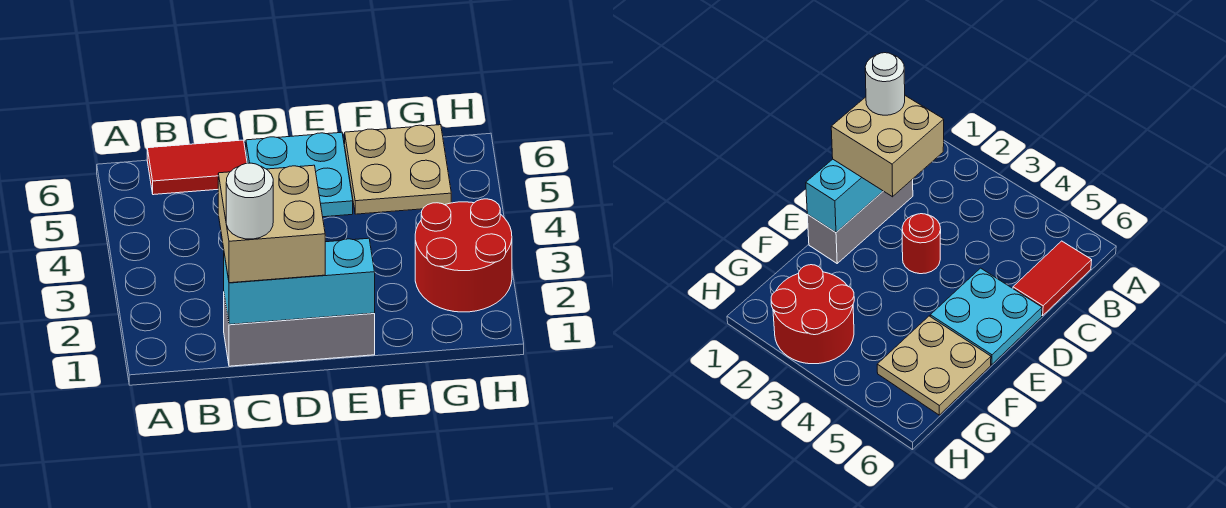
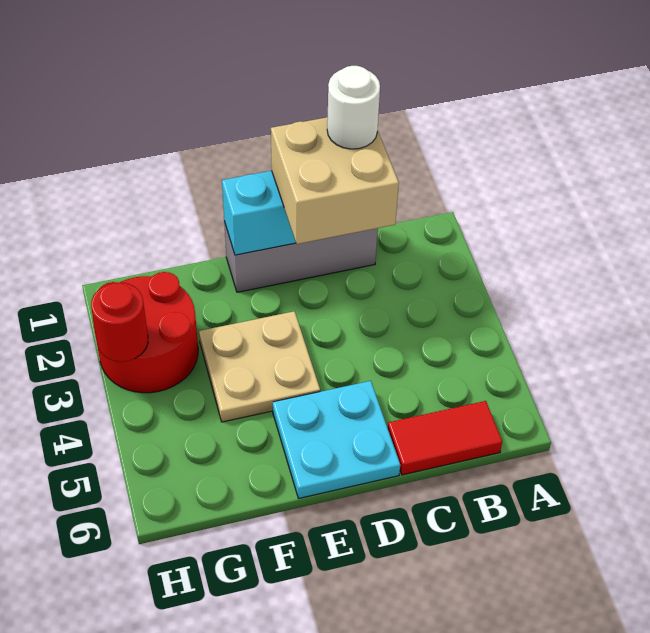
red round brick D3 level 1 -> red round brick H3 level 2
tan plate F5:G6 level 1 -> tan plate E3:F4 level 1

